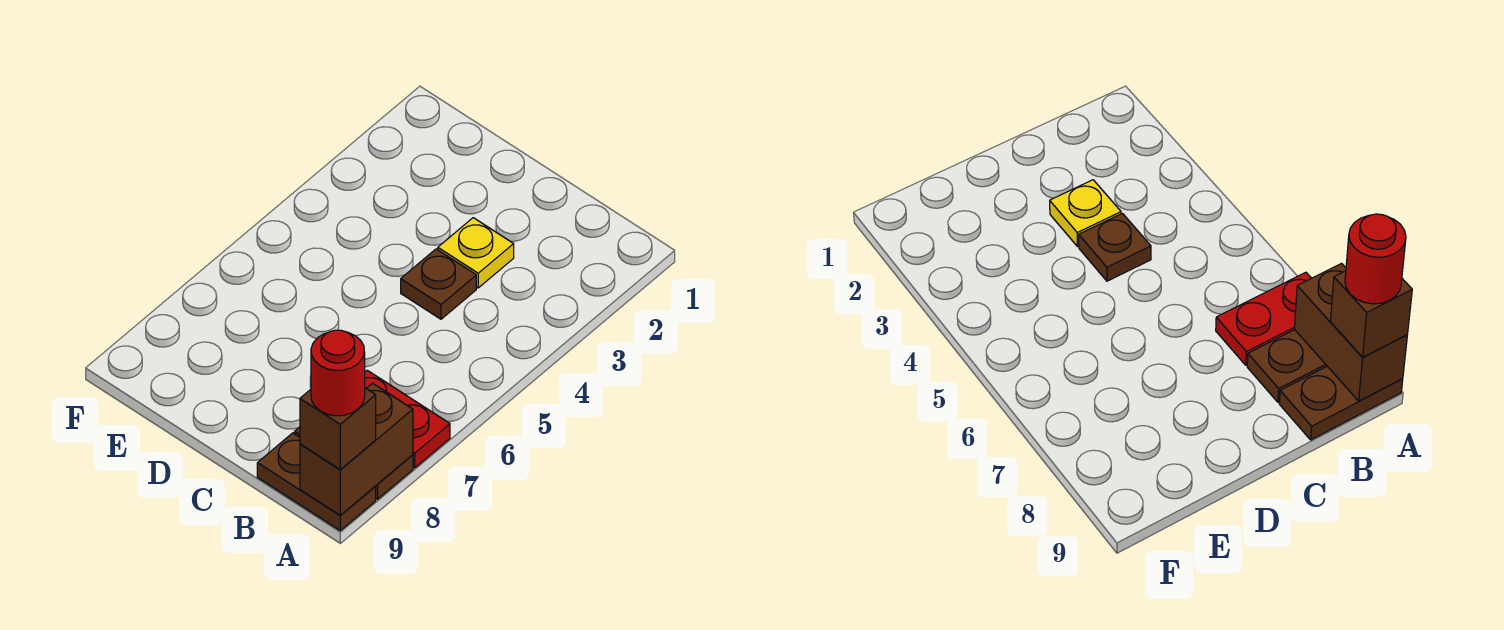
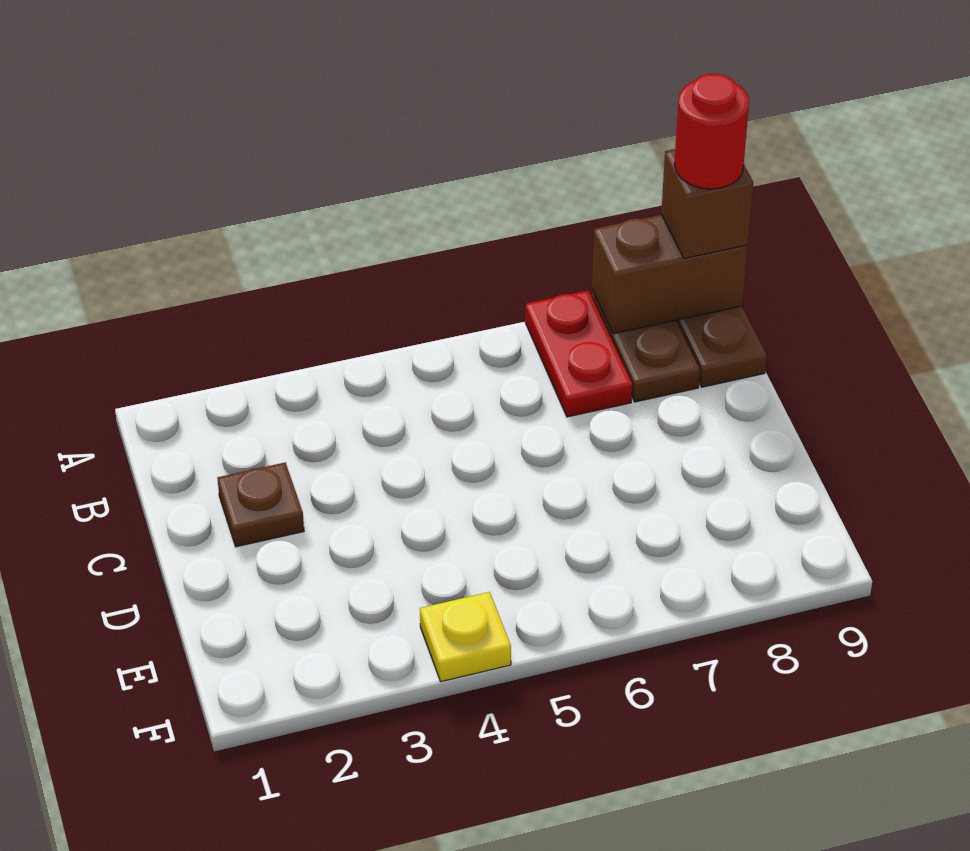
yellow plate C3 level 1 -> yellow plate F4 level 1
brown plate C4 level 1 -> brown plate C2 level 1

